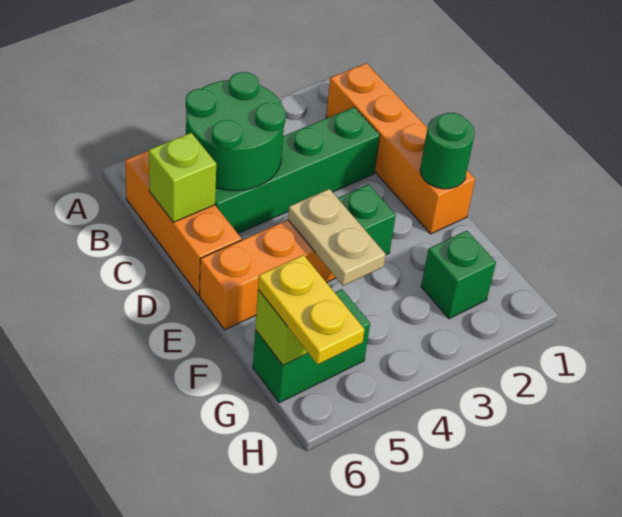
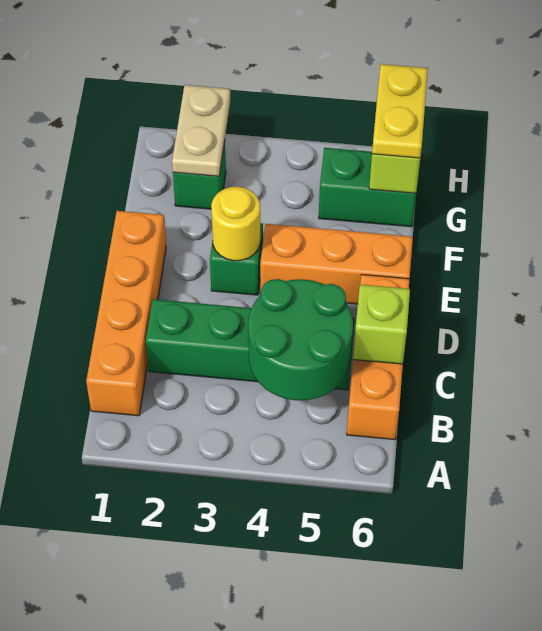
green round brick E1 level 2 -> none
none -> yellow round brick E3 level 2
tan plate E4:F4 level 2 -> tan plate G2:H2 level 2

